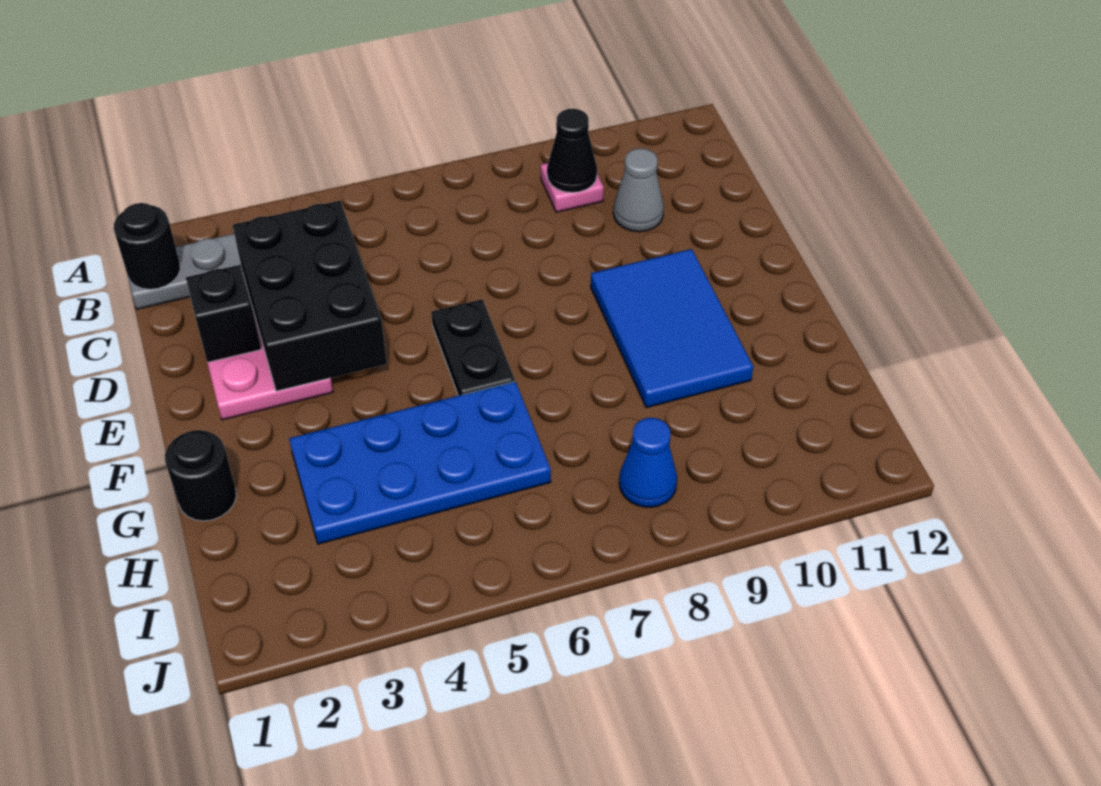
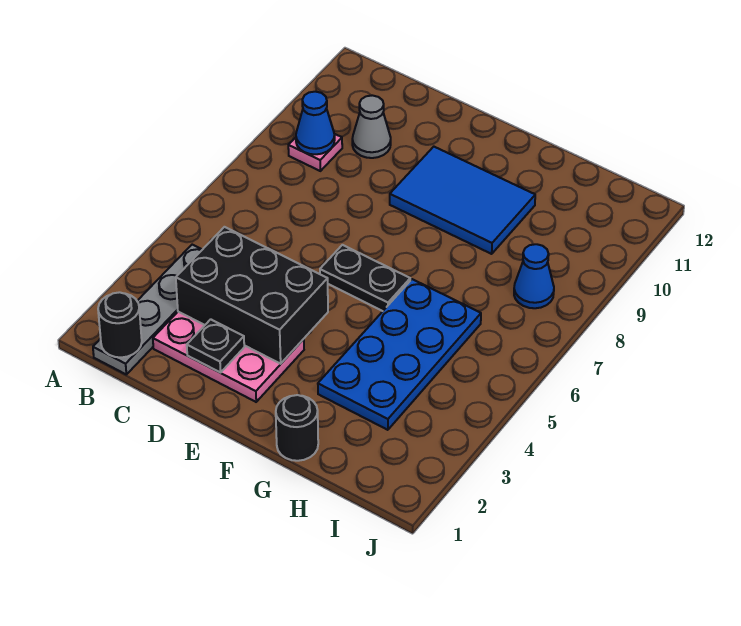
black cone B9 level 2 -> blue cone B9 level 2
black brick D2 level 2 -> black plate D2 level 2

